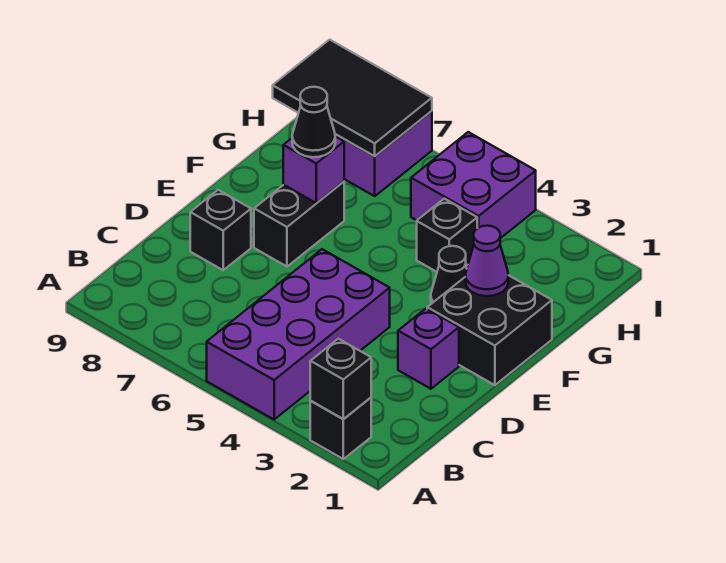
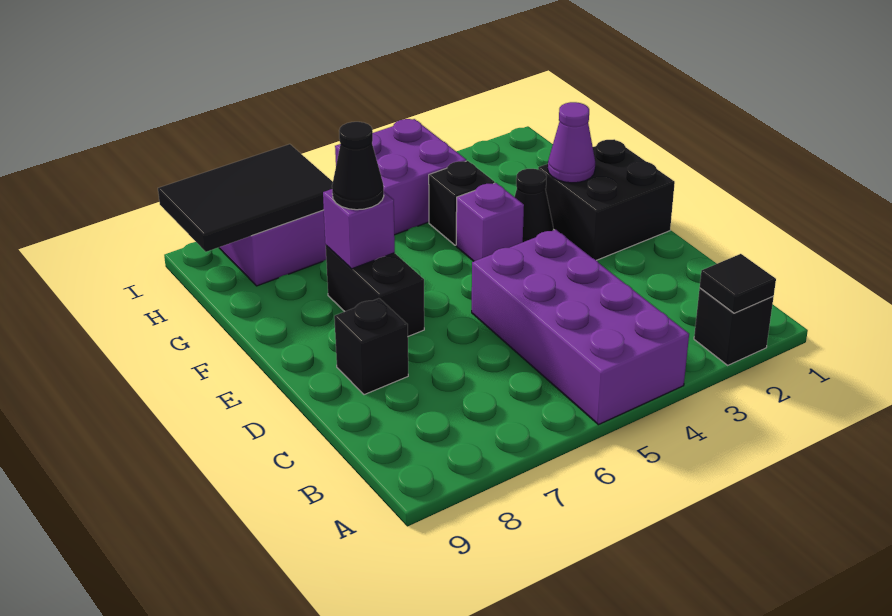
black brick A2 level 2 -> black tile A2 level 2
purple brick D2 level 1 -> purple brick F4 level 1

